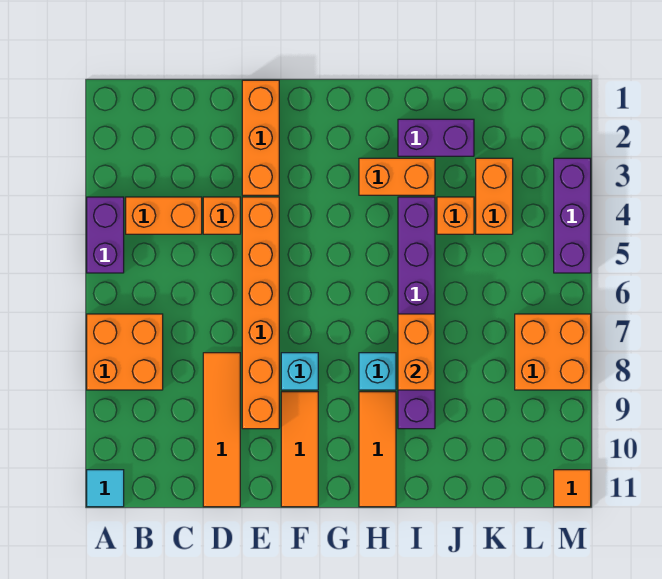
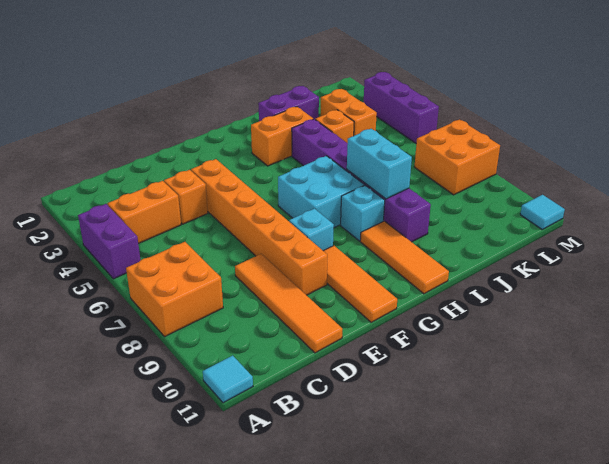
orange brick E1:E3 level 1 -> none
none -> cyan brick G6:H7 level 1
orange brick I7:I8 level 2 -> cyan brick I7:I8 level 2
orange tile M11 level 1 -> cyan tile M11 level 1

